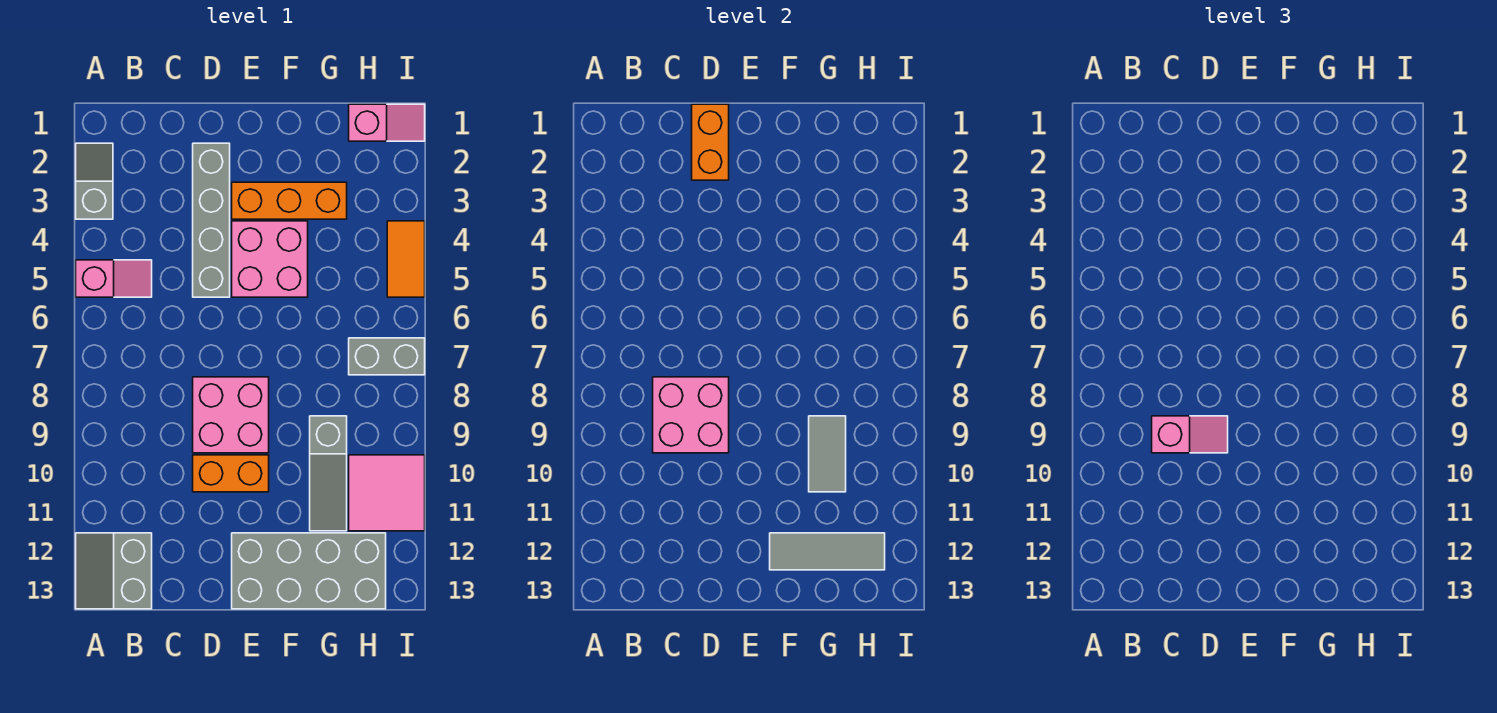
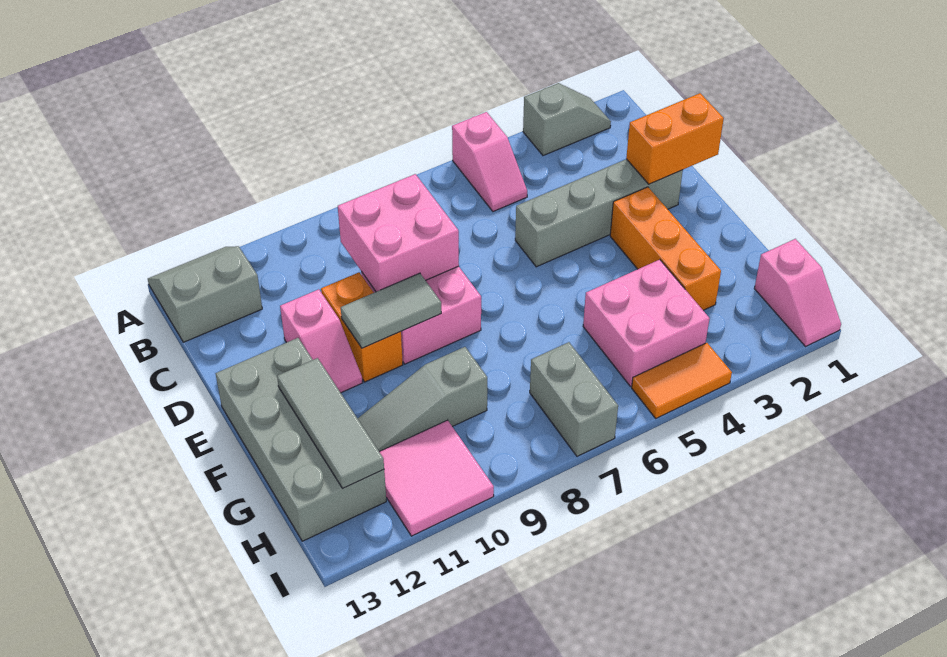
pink slope C9:D9 level 3 top C -> pink slope D11:E11 level 1 top D
pink brick E4:F5 level 1 -> pink brick G4:H5 level 1
grey tile G9:G10 level 2 -> grey tile E9:E10 level 2

